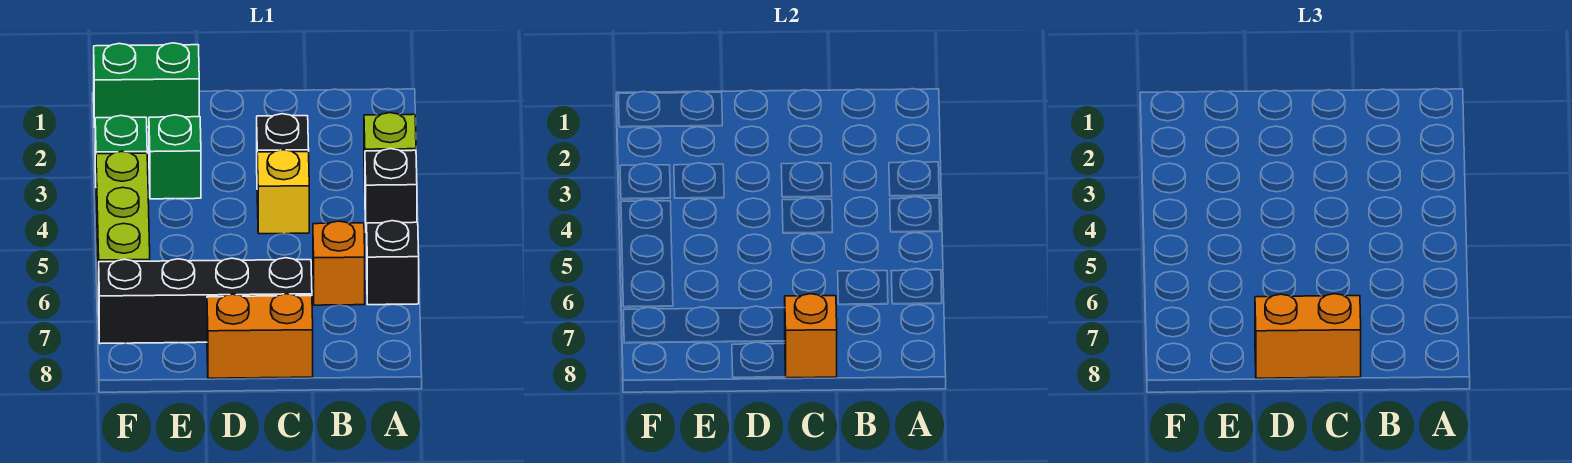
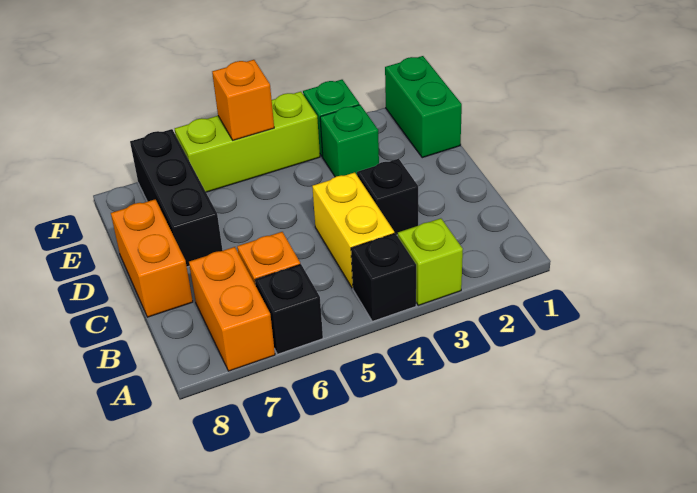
yellow brick C4 level 1 -> yellow brick B4:C4 level 1
black brick C7:F7 level 1 -> black brick D7:F7 level 1
orange brick C8 level 2 -> orange brick F5 level 2
orange brick C8:D8 level 3 -> orange brick A7:B7 level 1

